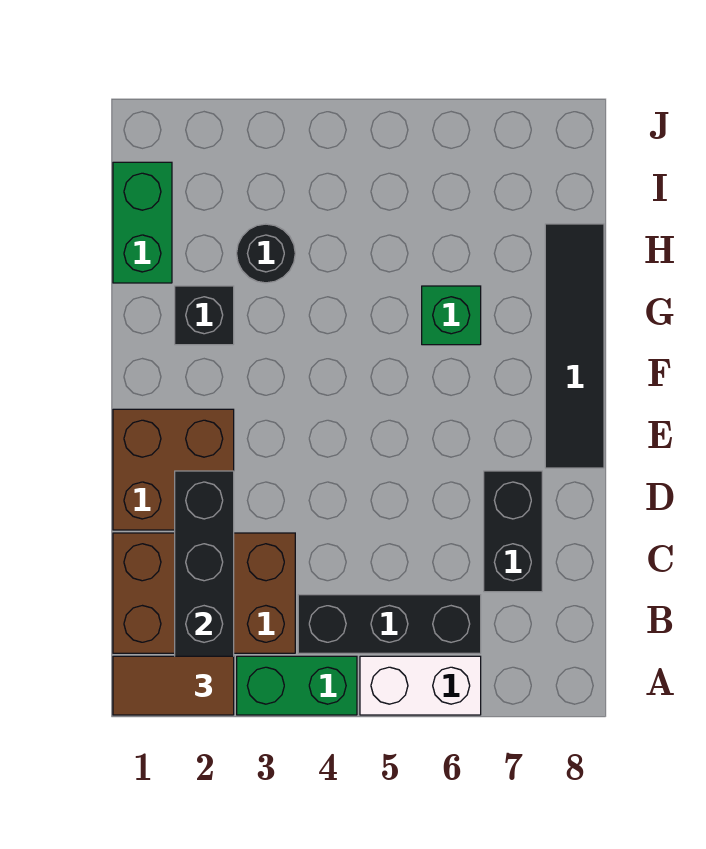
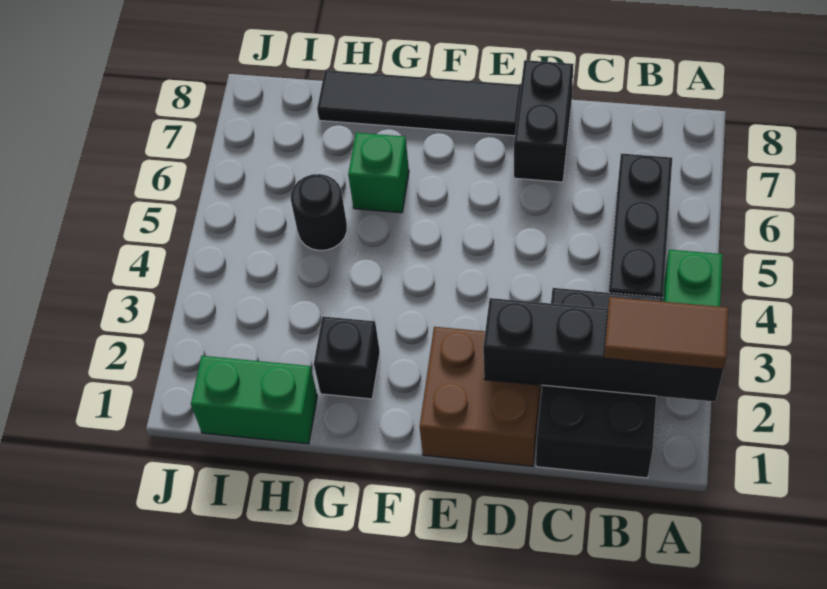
brown tile A1:A2 level 3 -> brown tile A2:B2 level 3
white brick A5:A6 level 1 -> none
brown brick B1:C3 level 1 -> black brick B1:C3 level 1
black brick C7:D7 level 1 -> black brick D7:D8 level 1
black round brick H3 level 1 -> black round brick H5 level 1

